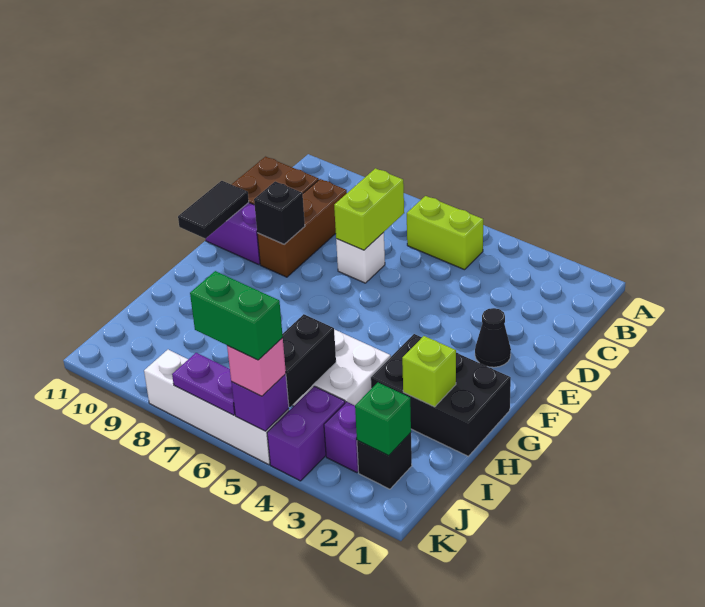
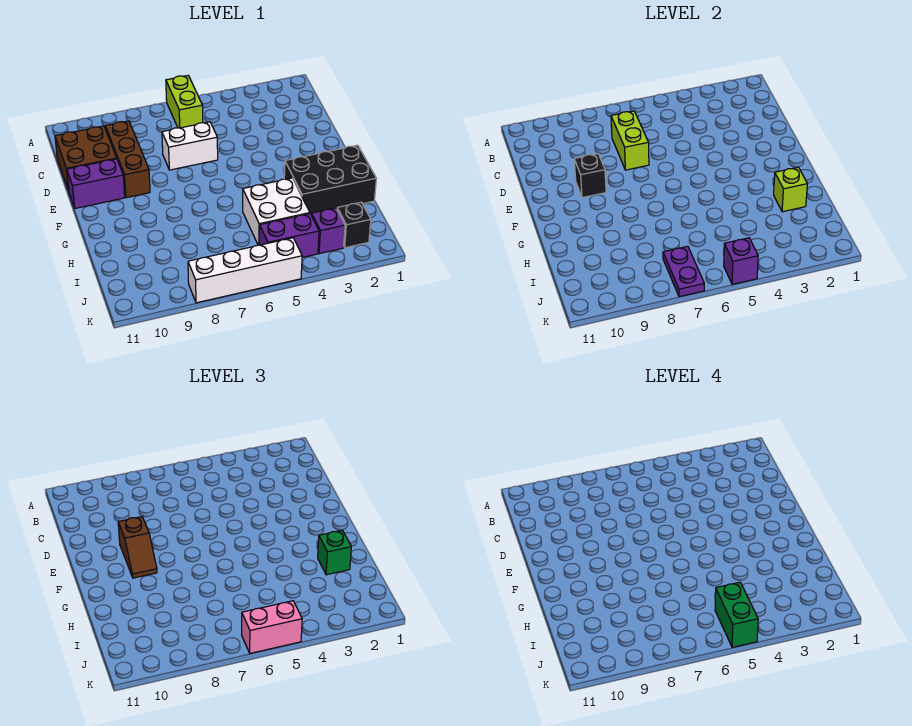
lime brick B5:B6 level 1 -> lime brick A6:B6 level 1
white brick D7 level 1 -> white brick D6:D7 level 1
black cone E2 level 1 -> none
none -> brown slope E9:F9 level 3 top E
black tile E11:F11 level 2 -> none
black brick I5:J5 level 2 -> none
green brick J2 level 2 -> green brick H2 level 3
purple brick J4:K4 level 1 -> purple brick J4:J5 level 1
pink brick K5 level 3 -> pink brick K5:K6 level 3
green brick K5:K6 level 4 -> green brick J5:K5 level 4
purple plate K6:K7 level 2 -> purple plate J7:K7 level 2

